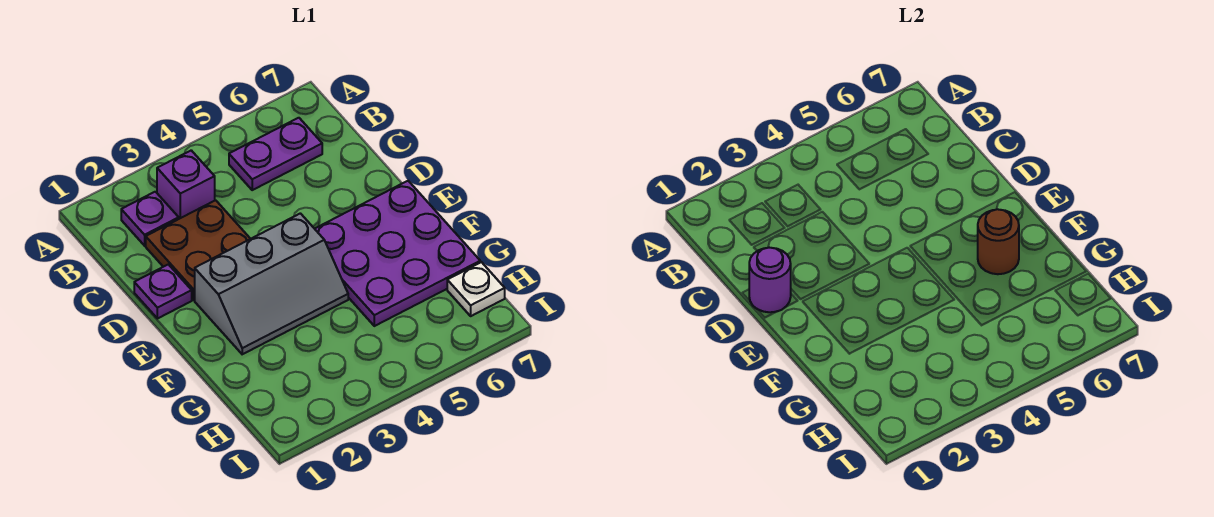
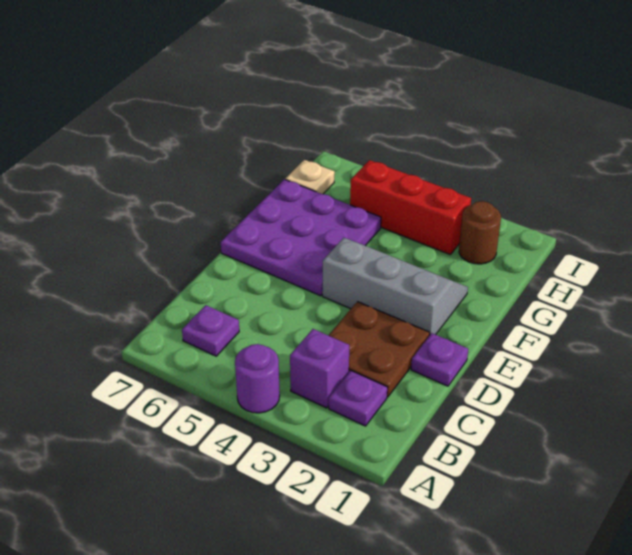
purple plate B5:B6 level 1 -> purple plate B6 level 1
purple round brick D1 level 2 -> purple round brick A4 level 1
brown round brick F6 level 2 -> brown round brick H2 level 1
none -> red brick H3:H5 level 1
white plate H7 level 1 -> tan plate H7 level 1

